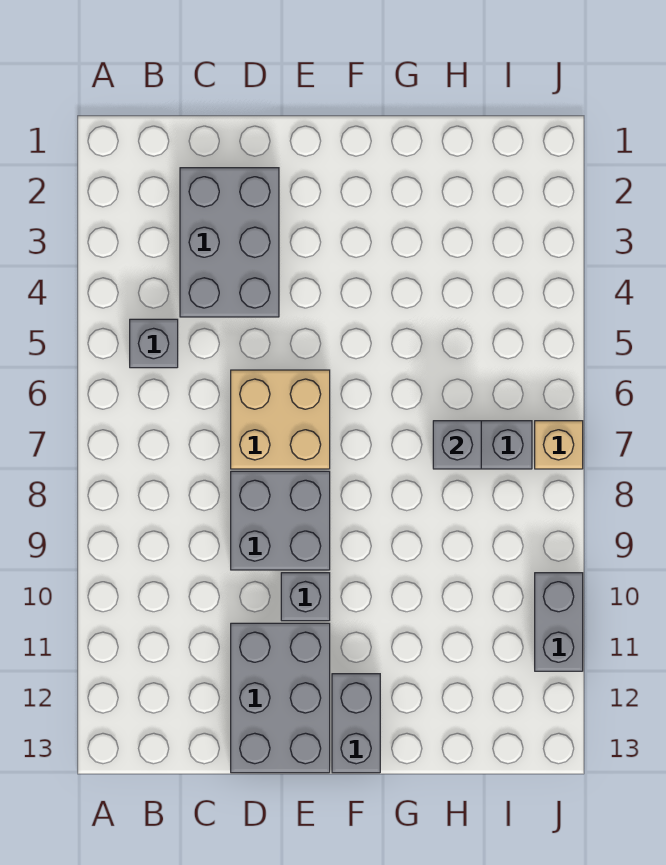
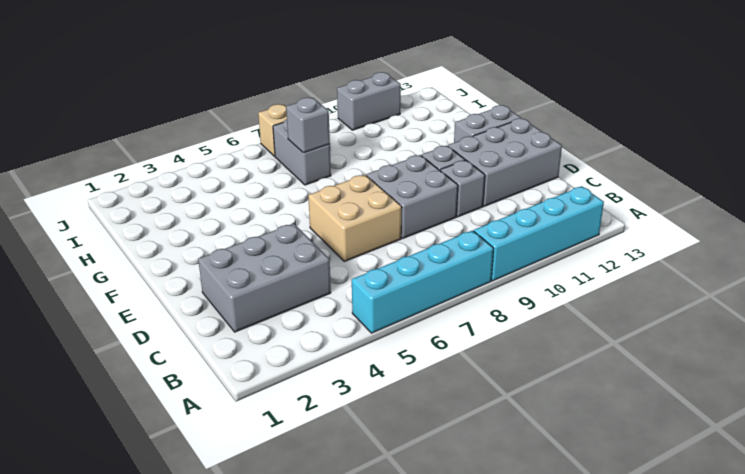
none -> cyan brick A5:A8 level 1
none -> cyan brick A9:A12 level 1
grey brick B5 level 1 -> grey brick D10 level 1

